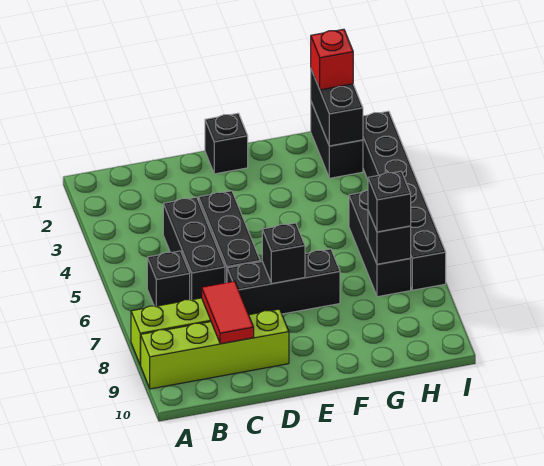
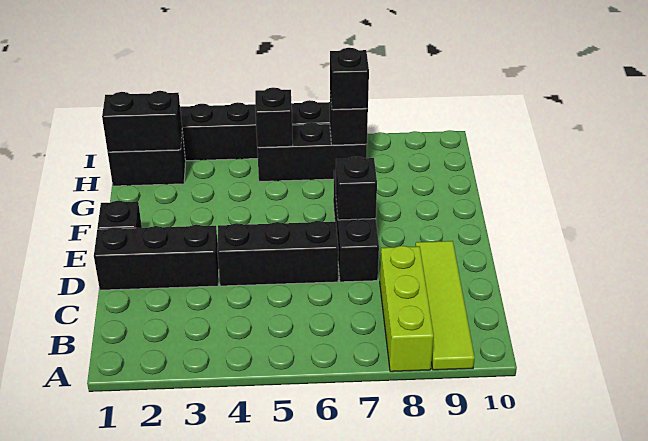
lime brick A9:D9 level 1 -> lime tile A9:D9 level 1
black brick B6 level 1 -> black brick H5 level 2
black brick C4:C6 level 1 -> black brick D1:D3 level 1
red tile C8:C9 level 2 -> none
red brick H1 level 3 -> none

